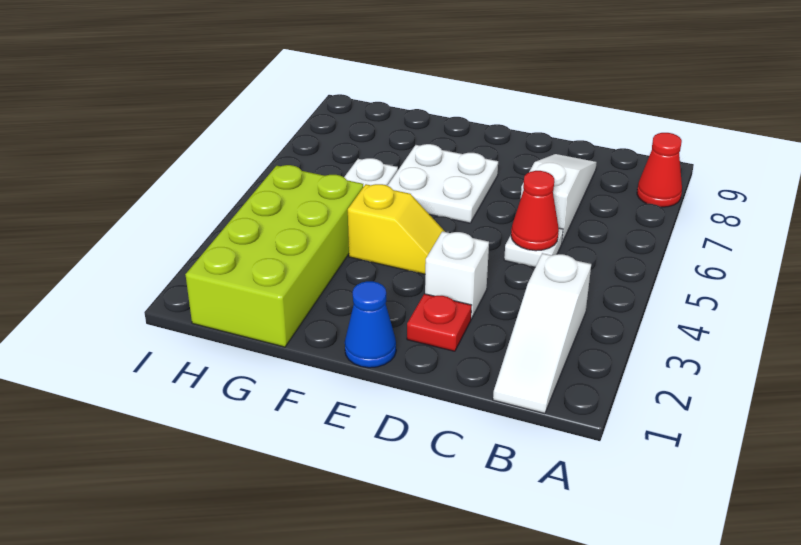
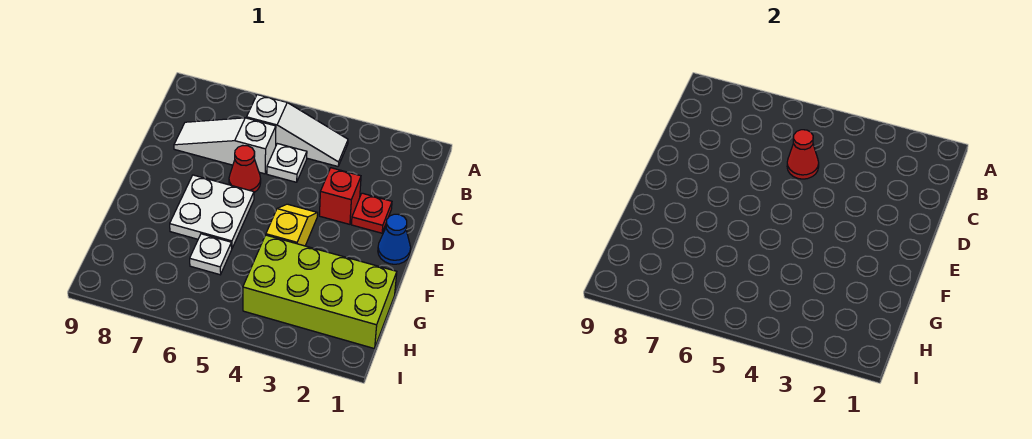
red cone A8 level 1 -> red cone D6 level 1
white slope B1:B3 level 1 top 3 -> white slope B4:B6 level 1 top 6
white brick D3 level 1 -> red brick D3 level 1

